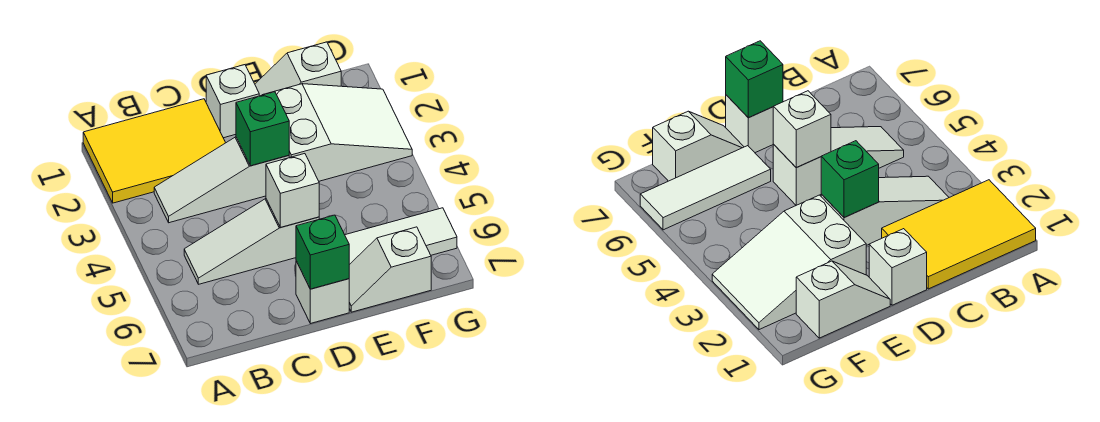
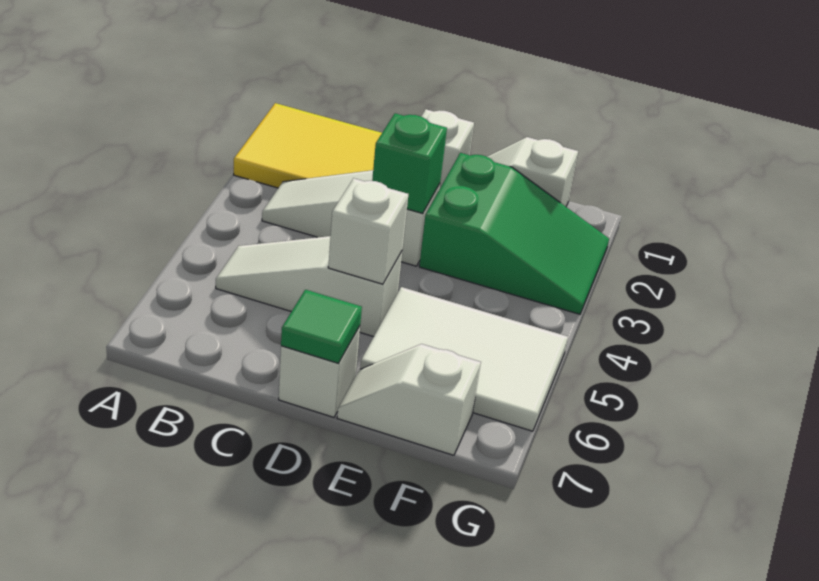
green brick D7 level 2 -> green tile D7 level 2
white slope E2:G3 level 1 top E -> green slope E2:G3 level 1 top E
white tile E6:G6 level 1 -> white tile E5:G6 level 1

